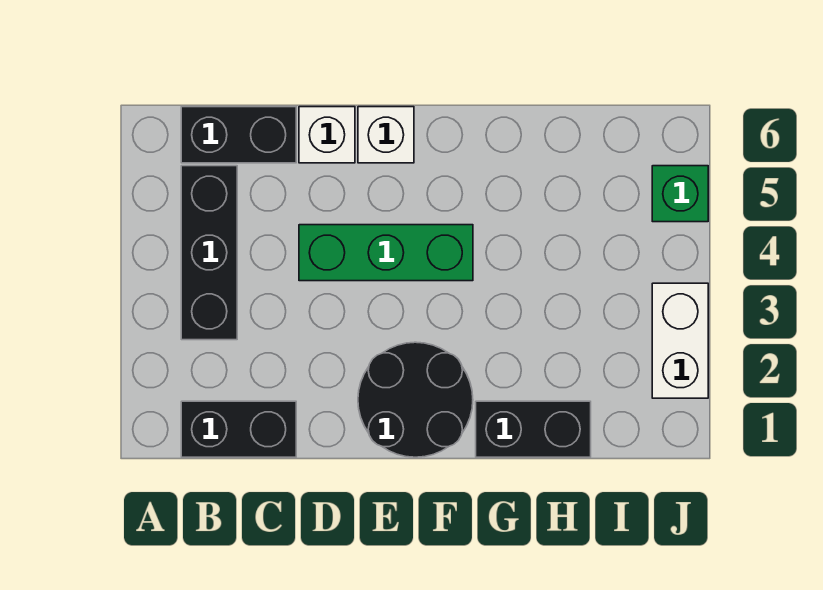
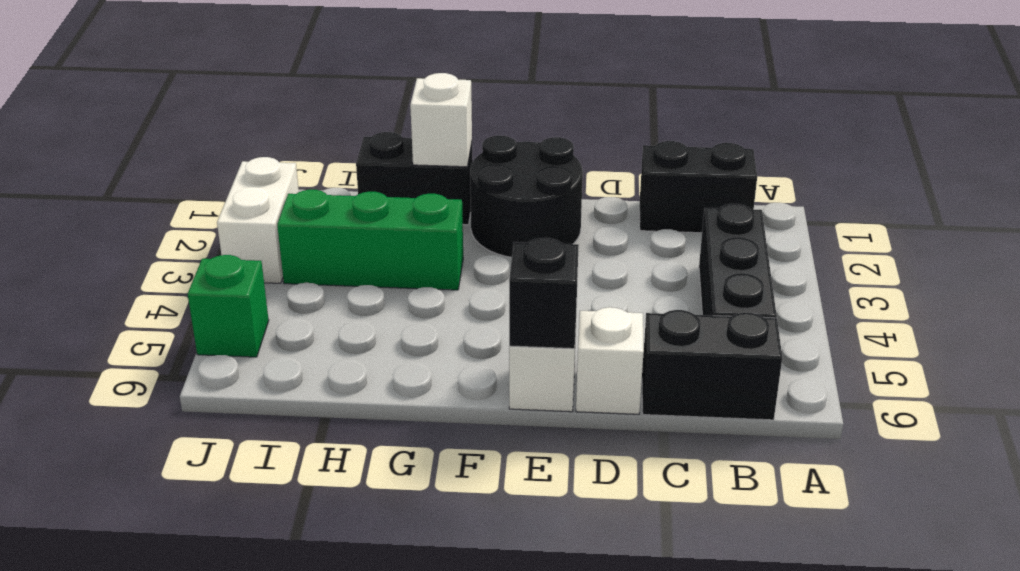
green brick D4:F4 level 1 -> green brick G3:I3 level 1
none -> black brick E6 level 2
none -> white brick G1 level 2

